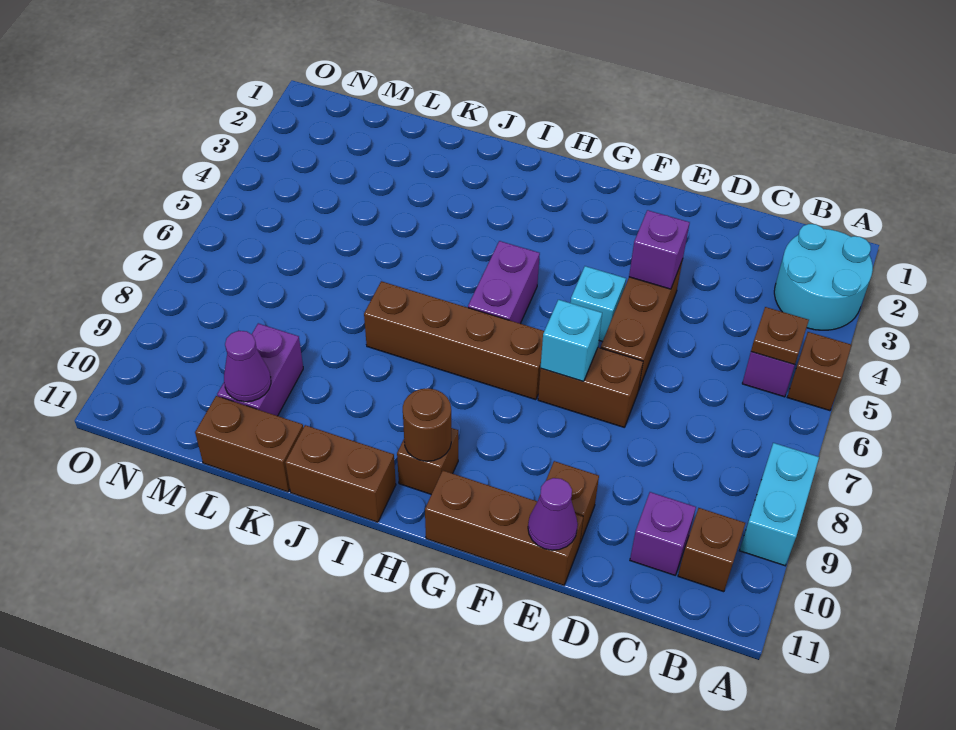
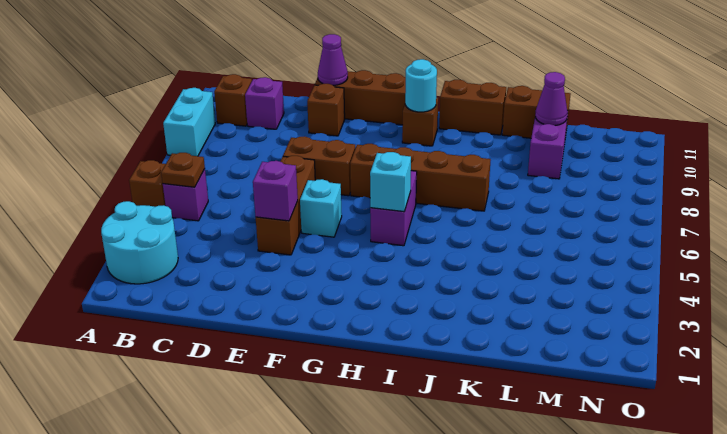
cyan brick F7 level 2 -> cyan brick H5 level 2
brown round brick H10 level 2 -> cyan round brick H10 level 2

